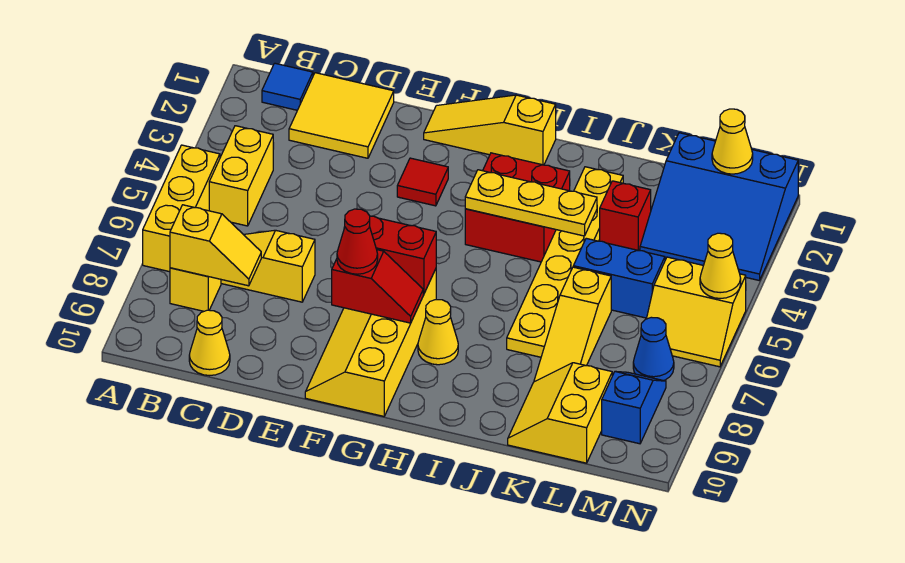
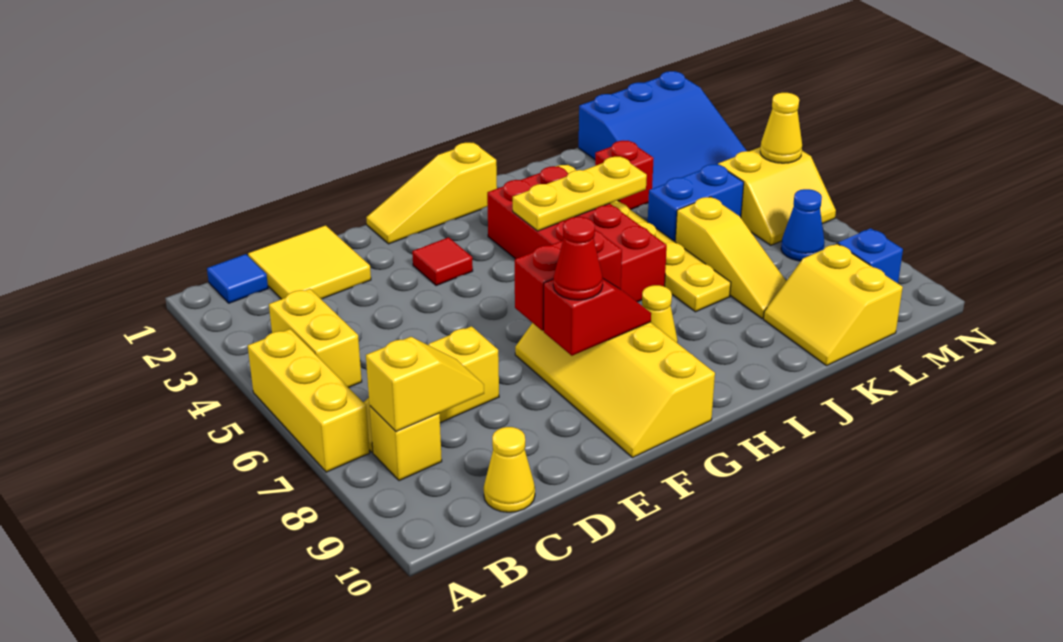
red brick H3:I4 level 1 -> red brick H3:I6 level 1
yellow cone M1 level 2 -> none

